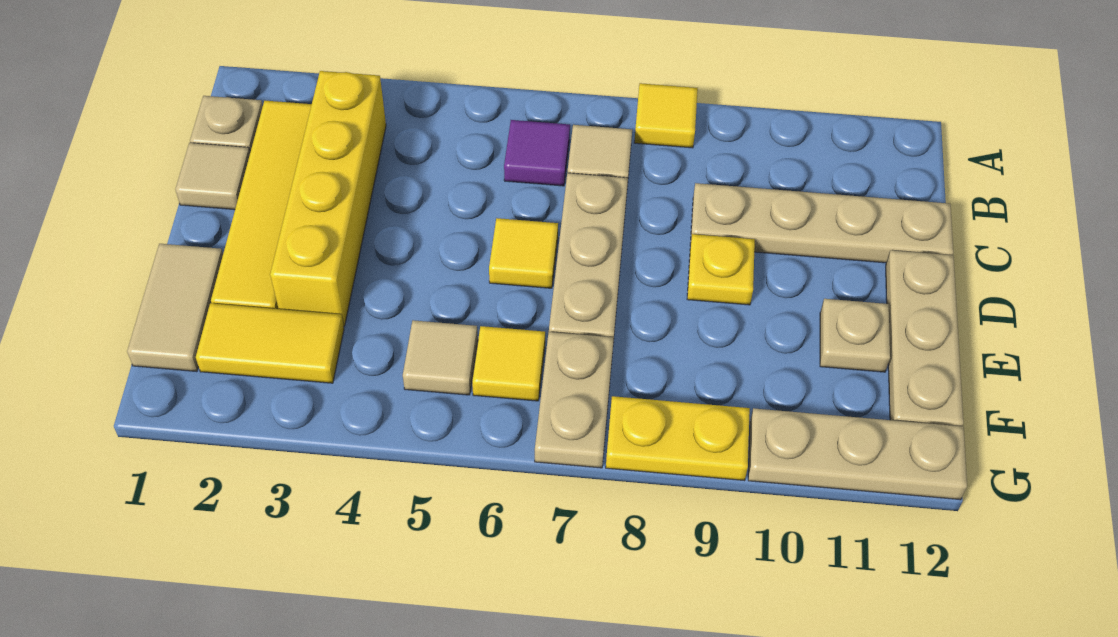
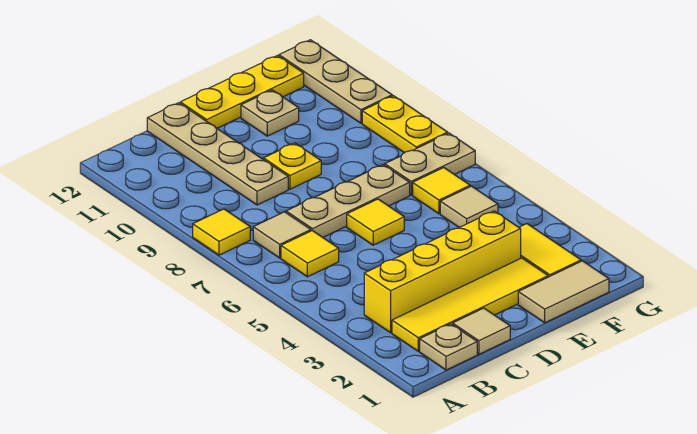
purple tile B6 level 1 -> yellow tile B6 level 1
tan plate D12:F12 level 1 -> yellow plate D12:F12 level 1

